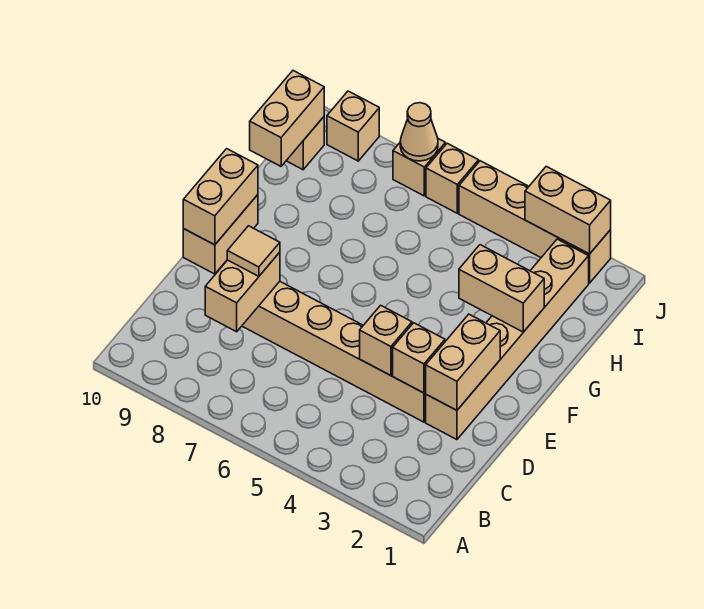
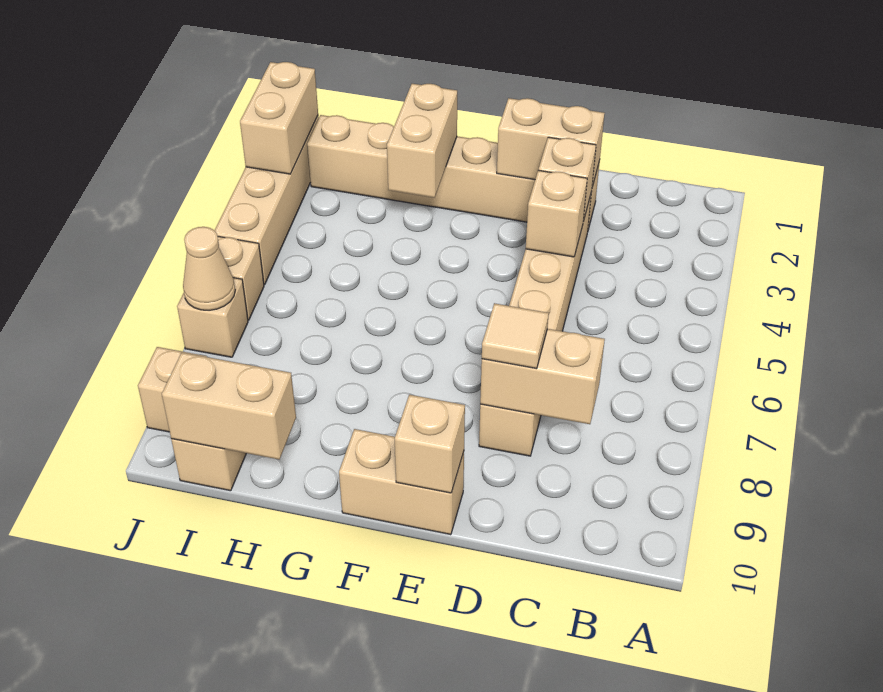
tan brick E10:F10 level 2 -> tan brick E10 level 2

